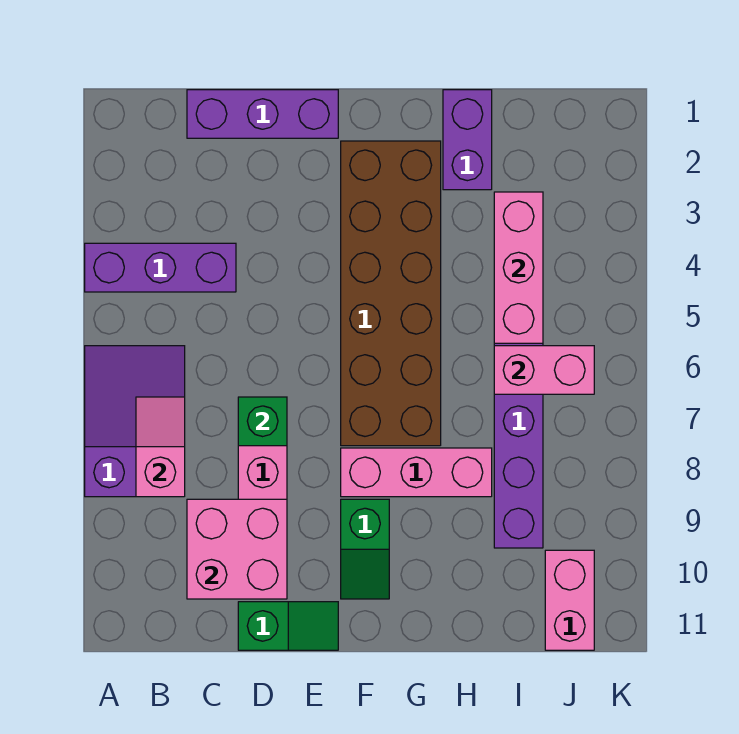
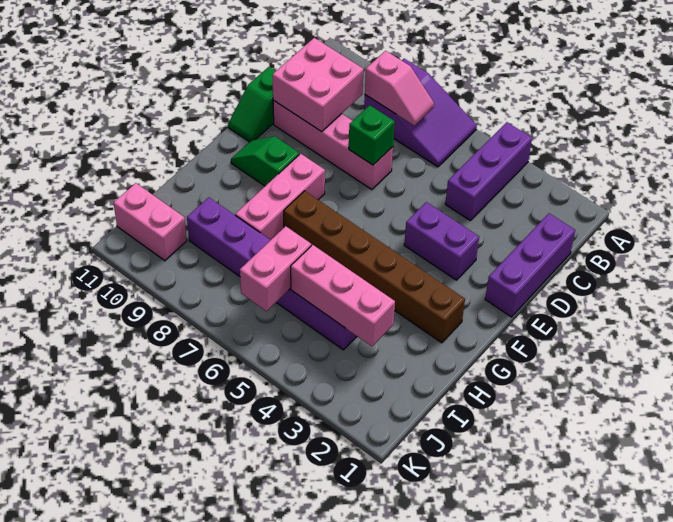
brown brick F2:G7 level 1 -> brown brick G2:G7 level 1
purple brick H1:H2 level 1 -> purple brick E3:E4 level 1

